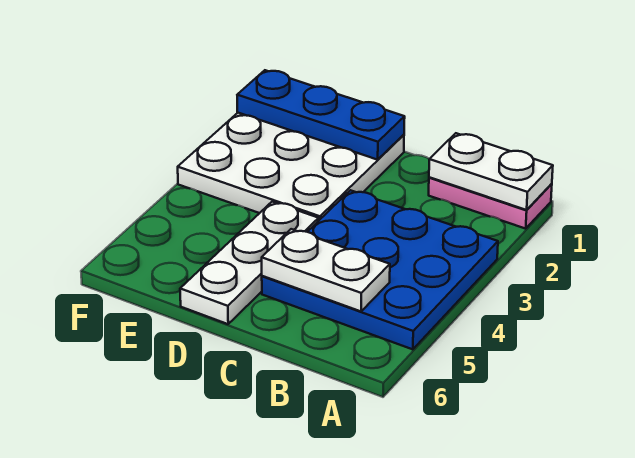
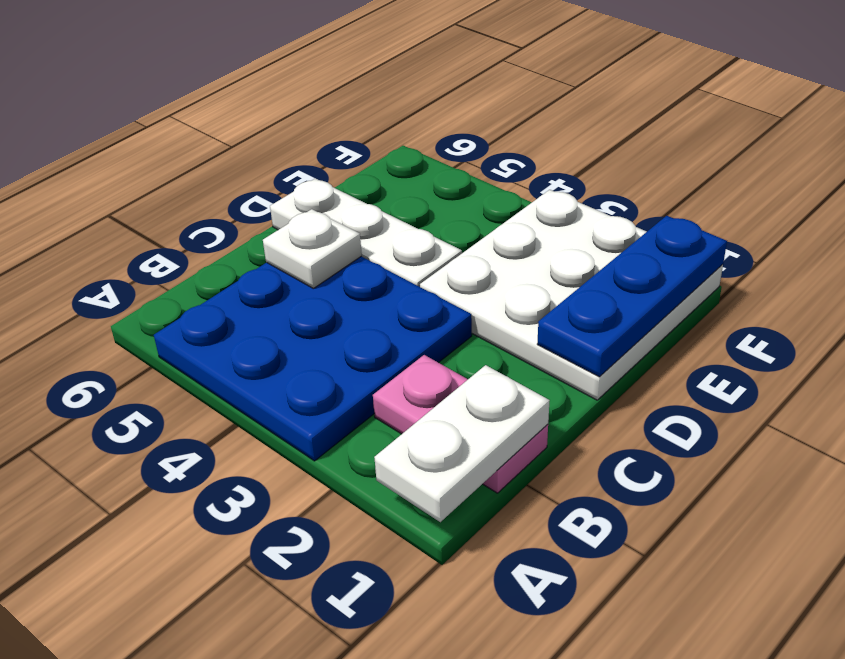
pink plate A1:B1 level 1 -> pink plate B1:B2 level 1
white plate B5:C5 level 2 -> white plate C5 level 2

